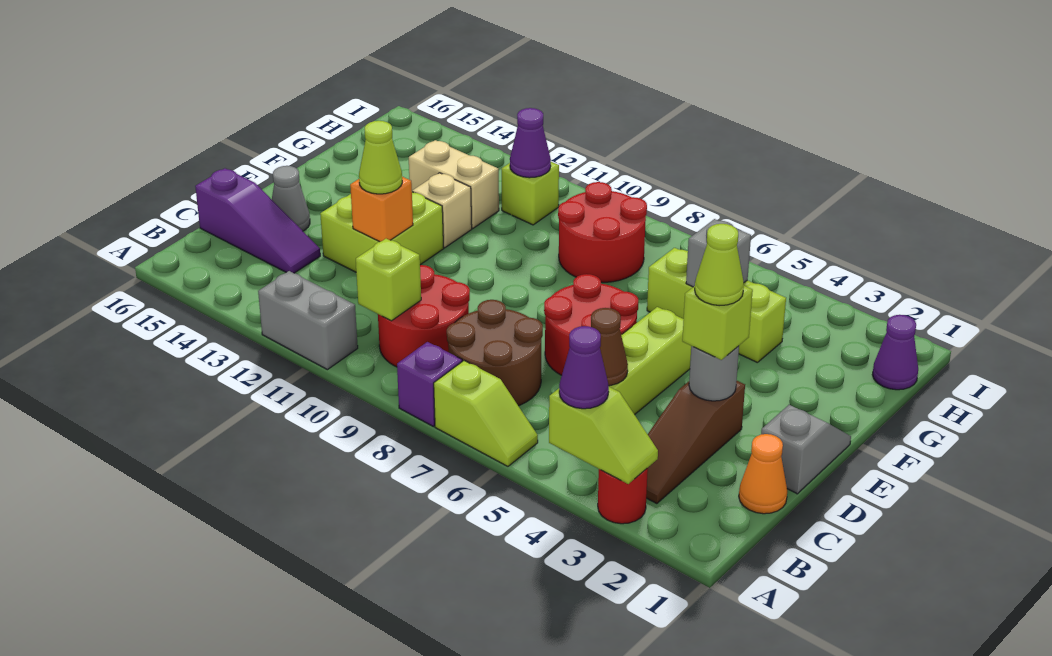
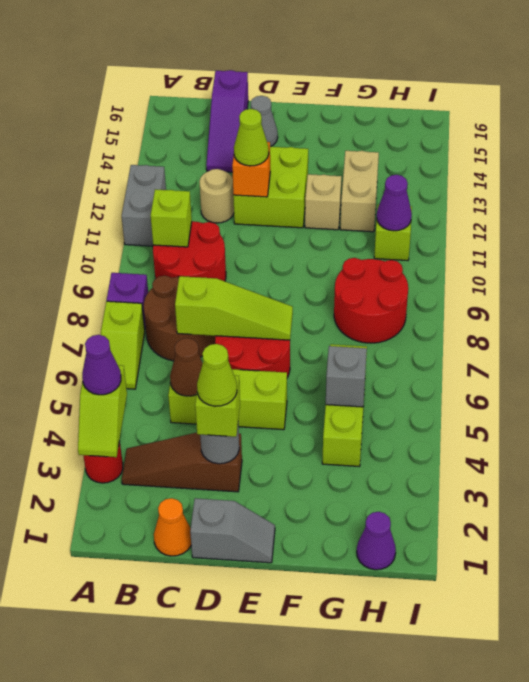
none -> lime slope C7:E7 level 2 top C
none -> tan round brick C12 level 1

